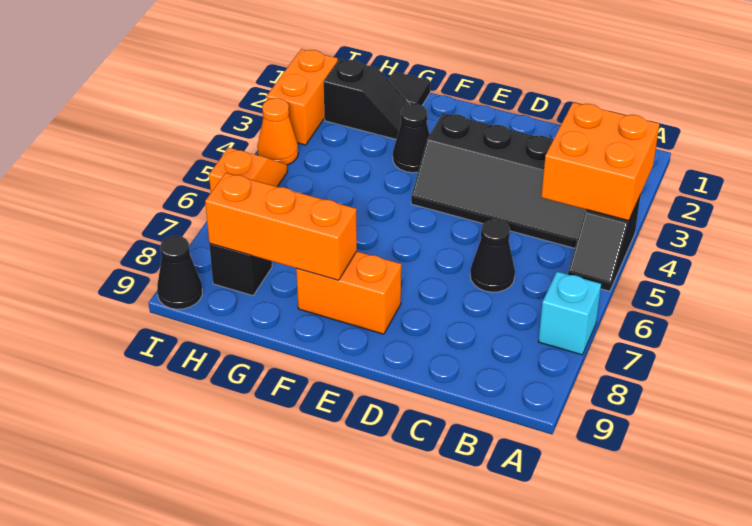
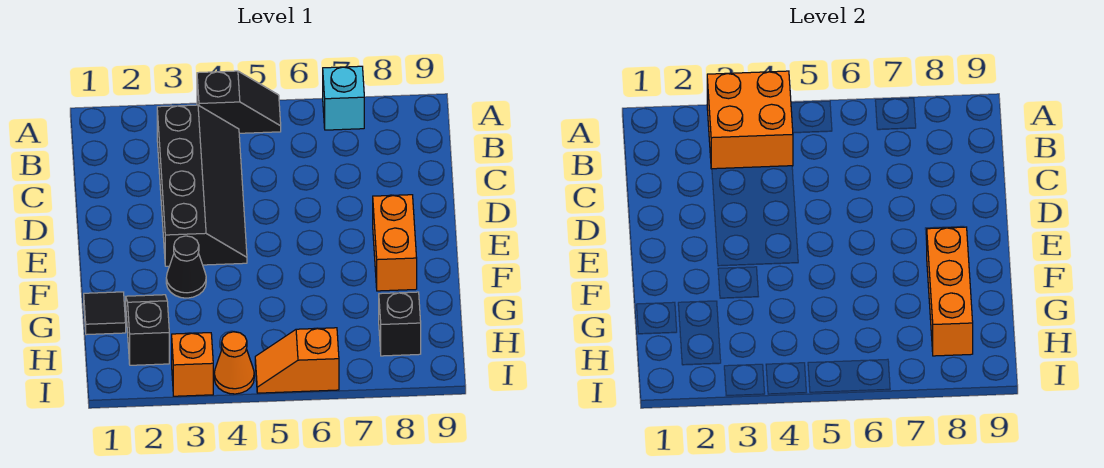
black cone C6 level 1 -> none
orange brick I2:I3 level 1 -> orange brick I3 level 1
black cone I9 level 1 -> none

